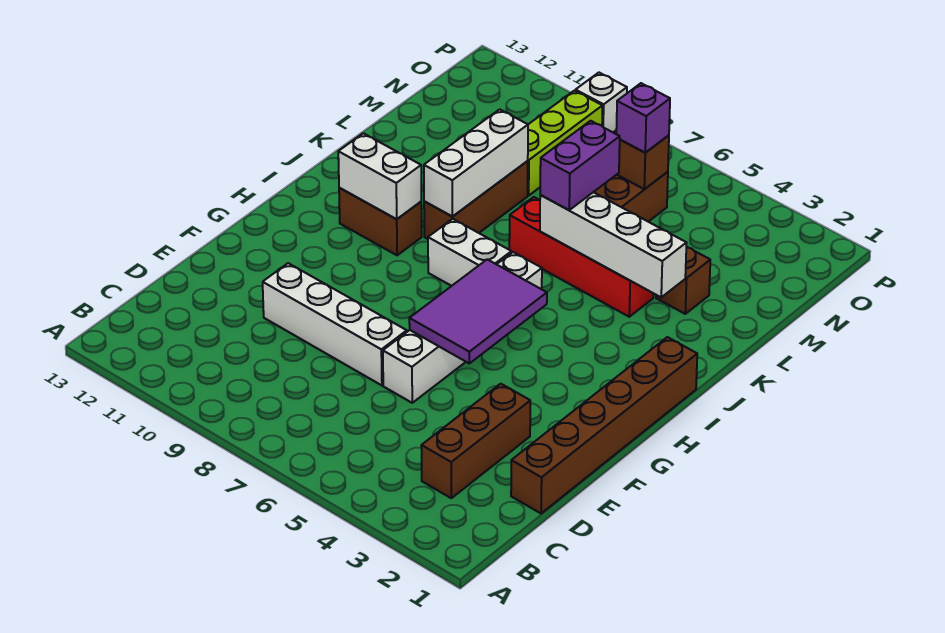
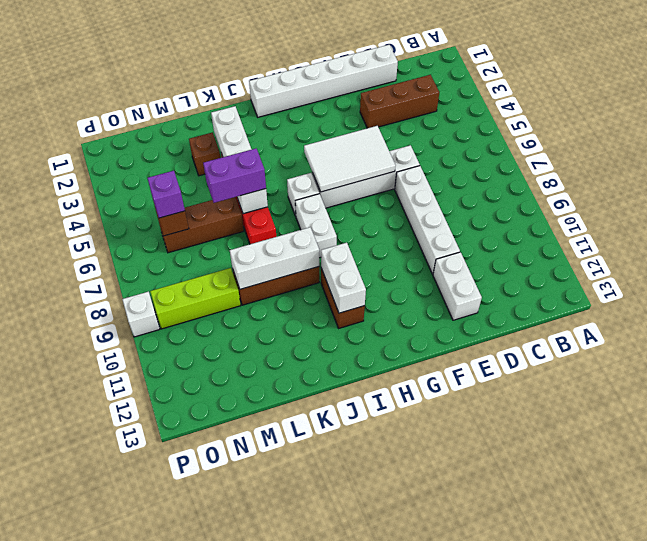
brown brick D1:I1 level 1 -> white brick D1:I1 level 1
none -> white brick E11:E12 level 1
purple tile F5:H6 level 2 -> white tile F5:H6 level 2

